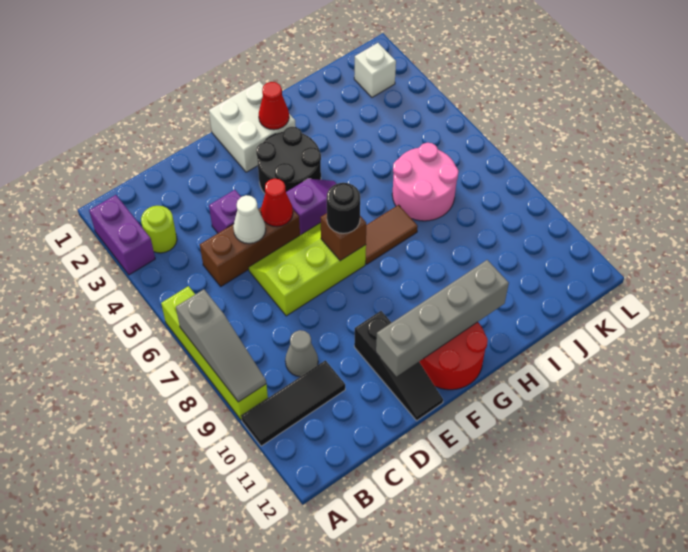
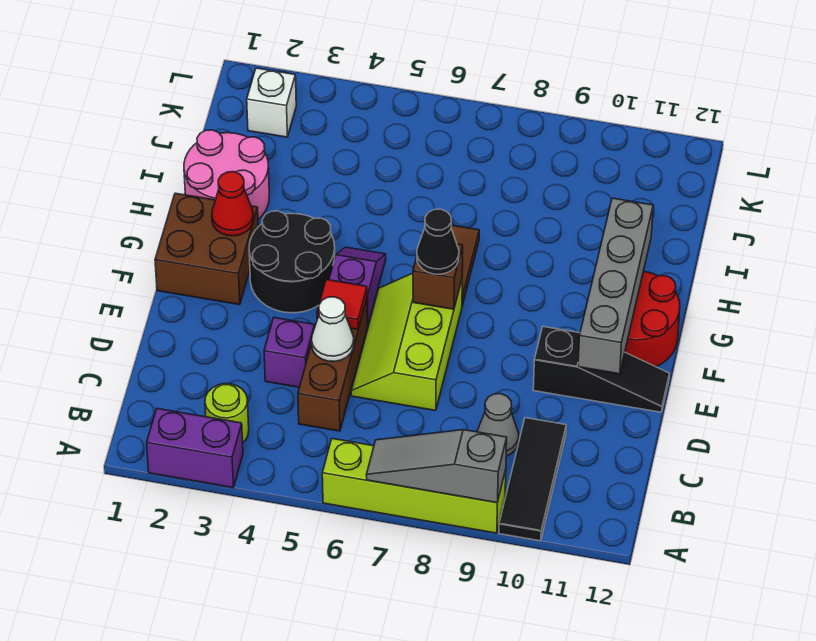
grey slope A7:A9 level 2 top 7 -> grey slope A7:A9 level 2 top 9
red cone E5 level 2 -> red tile E5 level 2
white brick F1:G2 level 1 -> brown brick F1:G2 level 1
black round brick F7 level 3 -> black cone F7 level 3
pink round brick I6:J7 level 1 -> pink round brick H1:I2 level 1

